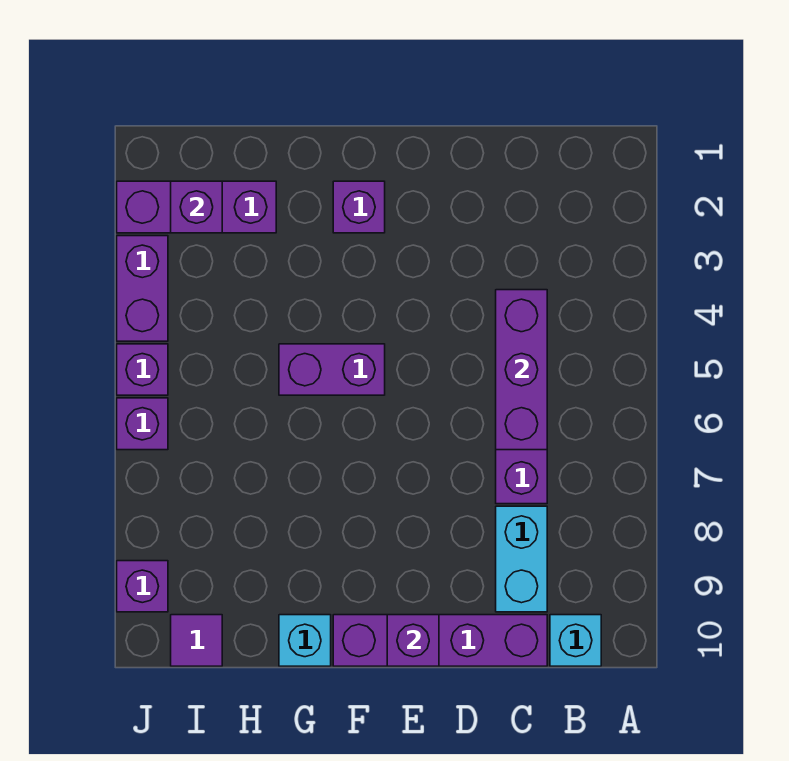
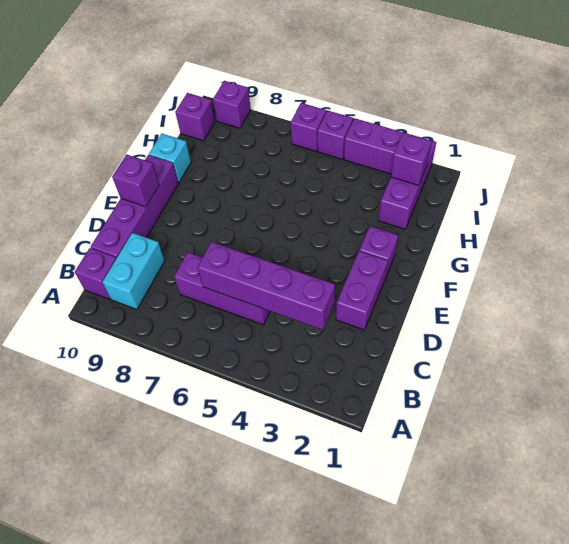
cyan brick B10 level 1 -> purple brick B10 level 1
purple brick C4:C6 level 2 -> purple brick C3:C6 level 2
cyan brick C8:C9 level 1 -> cyan brick B9:C9 level 1
purple brick F5:G5 level 1 -> purple brick D2:E2 level 1
purple tile I10 level 1 -> purple brick I10 level 1

